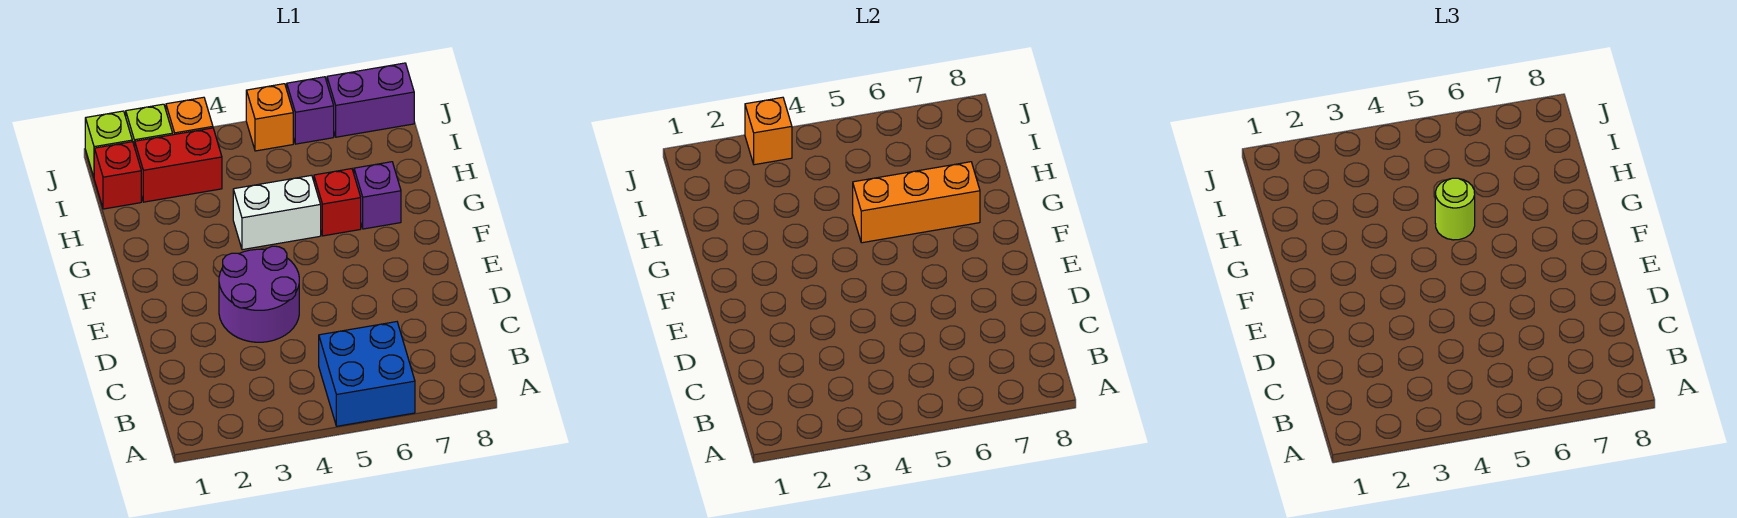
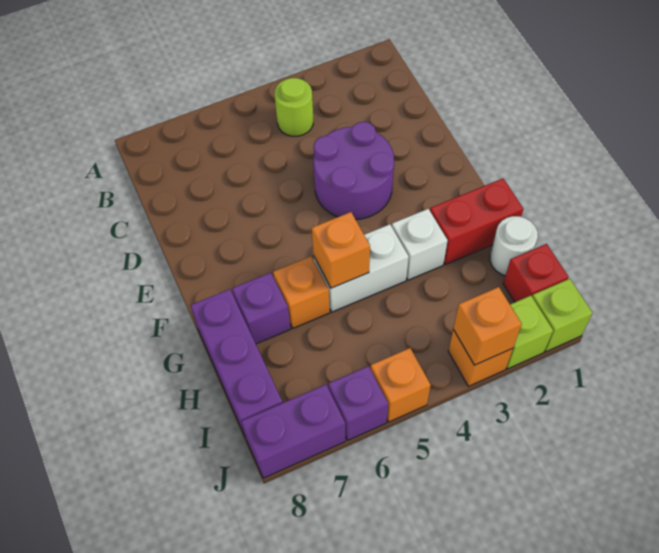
blue brick A5:B6 level 1 -> none
none -> white brick G3 level 1
orange brick G5:G7 level 2 -> orange brick G5 level 2
lime round brick G5 level 3 -> lime round brick B4 level 1
red brick G6 level 1 -> orange brick G6 level 1
none -> purple brick G8:I8 level 1
none -> white round brick H1 level 1
red brick I2:I3 level 1 -> red brick G1:G2 level 1

